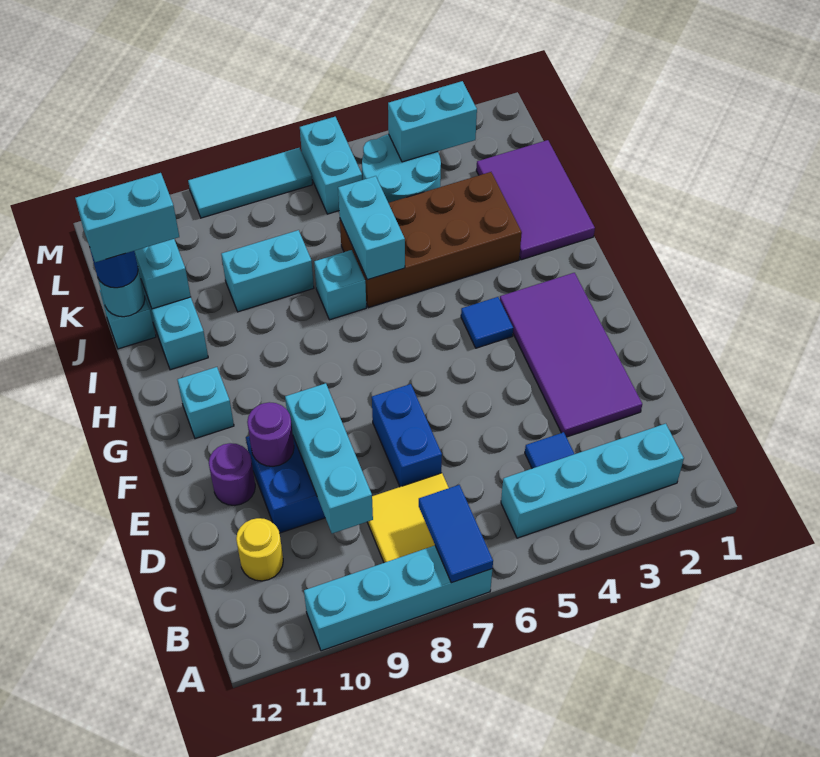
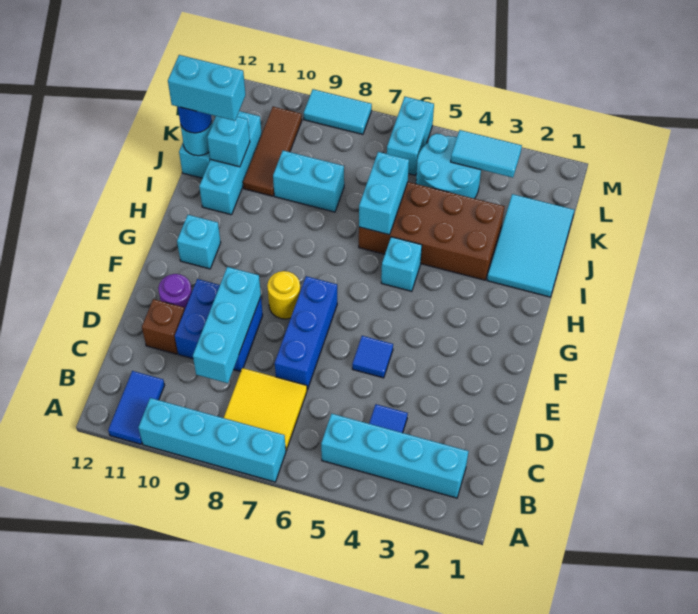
blue tile A7:B7 level 2 -> blue tile A11:B11 level 1
yellow round brick C11 level 1 -> yellow round brick F8 level 1
purple tile D2:G3 level 1 -> none
blue brick D7:E7 level 1 -> blue brick D7:F7 level 1
none -> brown brick D11 level 1
purple round brick E10 level 2 -> none
blue tile G4 level 1 -> blue tile E5 level 1
purple tile I1:K2 level 1 -> cyan tile I1:K2 level 1
cyan brick I7 level 1 -> cyan brick H5 level 1
none -> brown tile J10:L10 level 1
cyan brick L3:L4 level 2 -> cyan tile L3:L4 level 2
cyan tile M7:M9 level 1 -> cyan tile M8:M9 level 1

